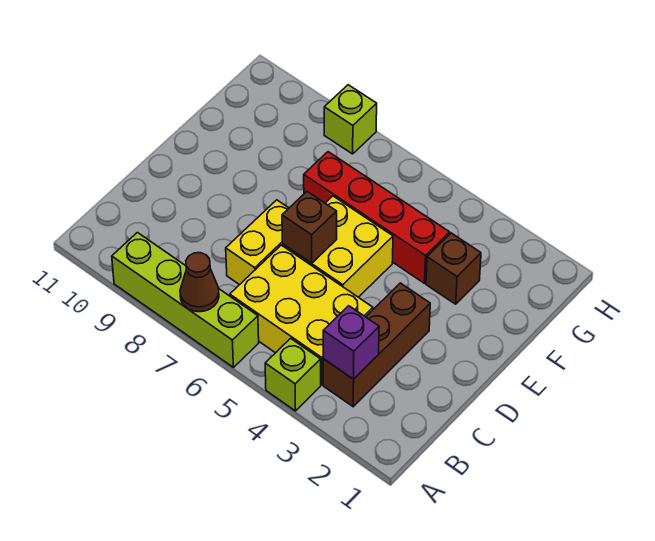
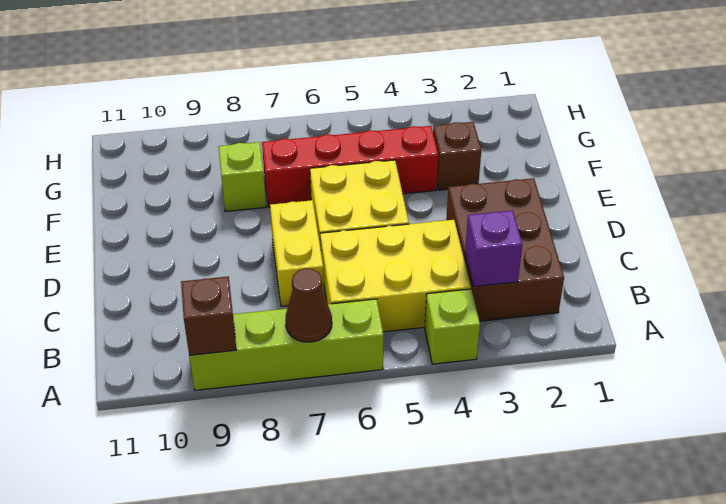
brown brick B3:D3 level 1 -> brown brick B2:D3 level 1
brown brick D6 level 2 -> brown brick A9 level 2
lime brick H8 level 1 -> lime brick F8 level 1

